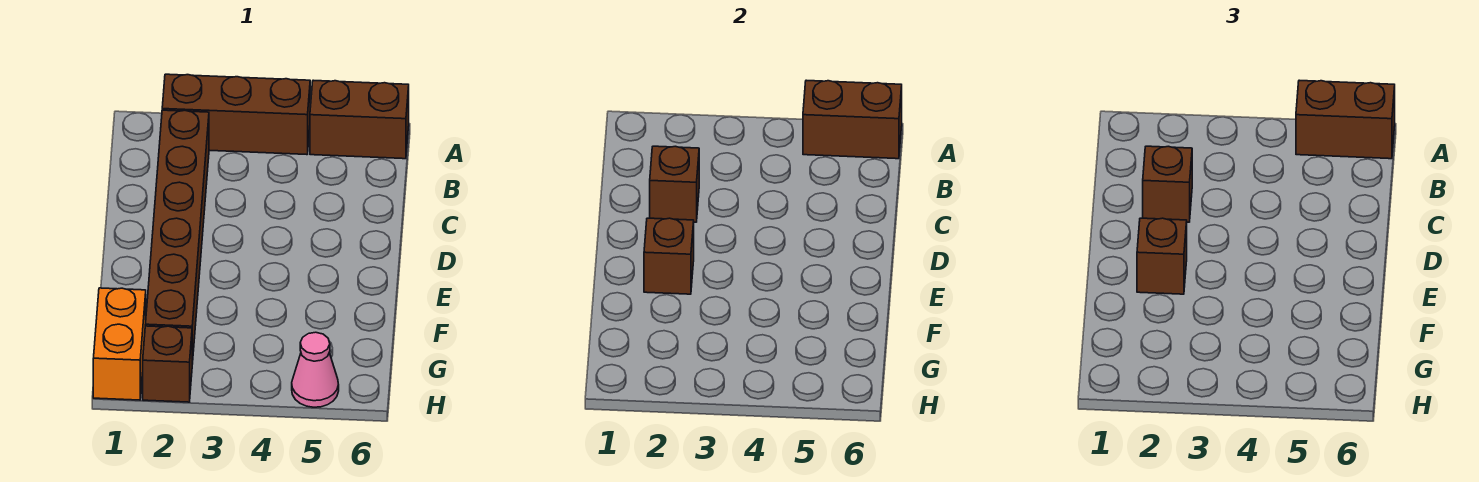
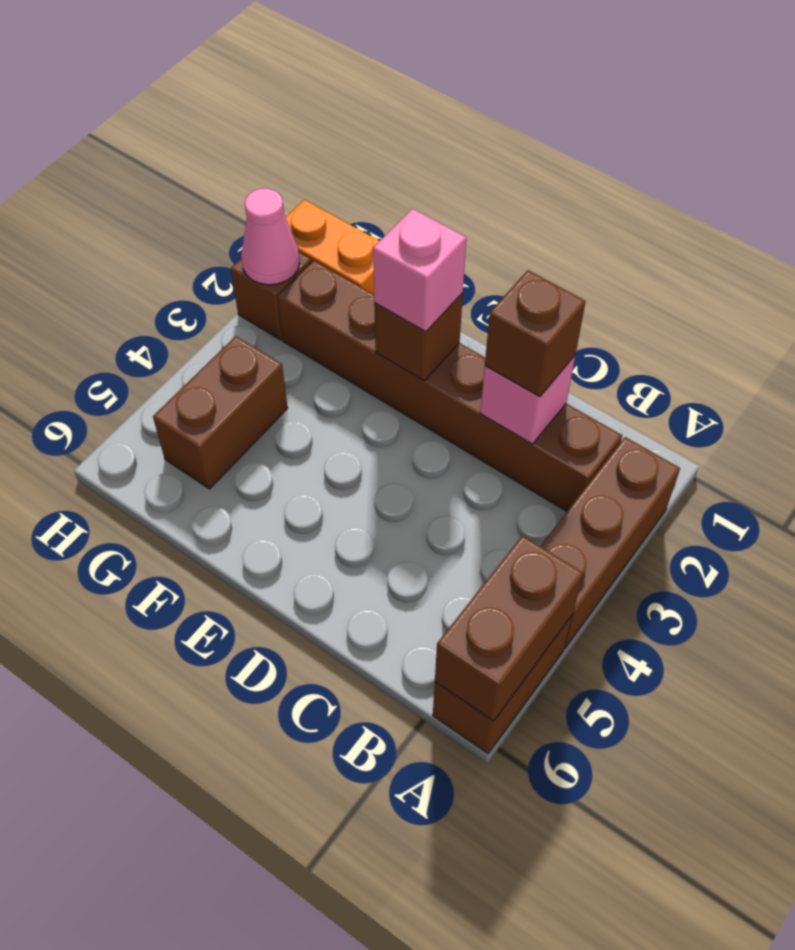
brown brick A5:A6 level 3 -> brown brick G4:G5 level 1
brown brick C2 level 2 -> pink brick C2 level 2
brown brick E2 level 3 -> pink brick E2 level 3
pink cone H5 level 1 -> pink cone H2 level 2

